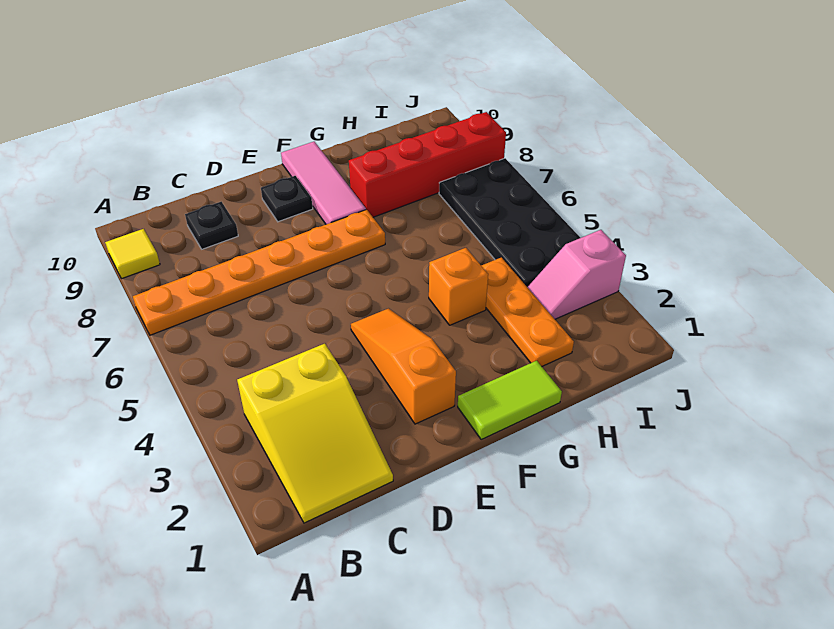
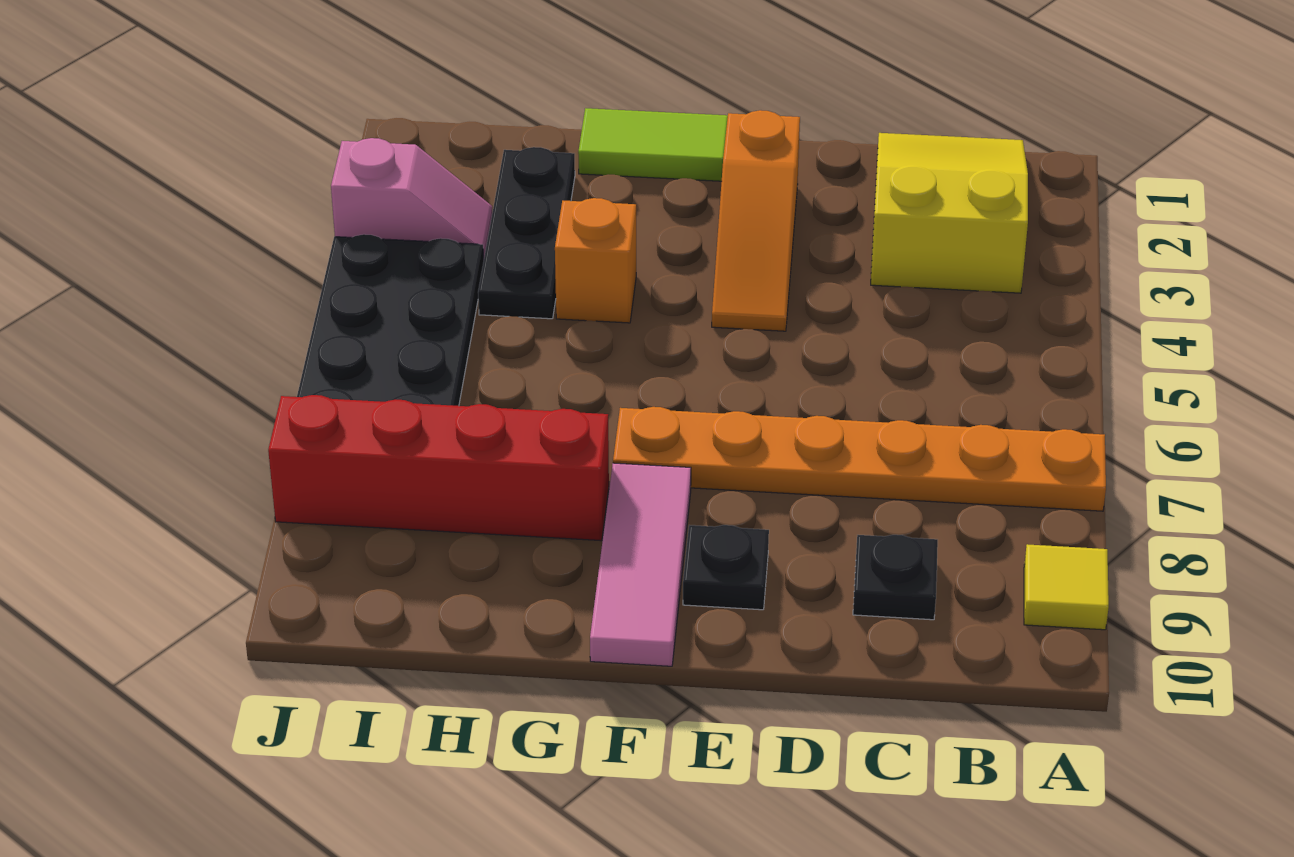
orange plate H2:H4 level 1 -> black plate H2:H4 level 1

